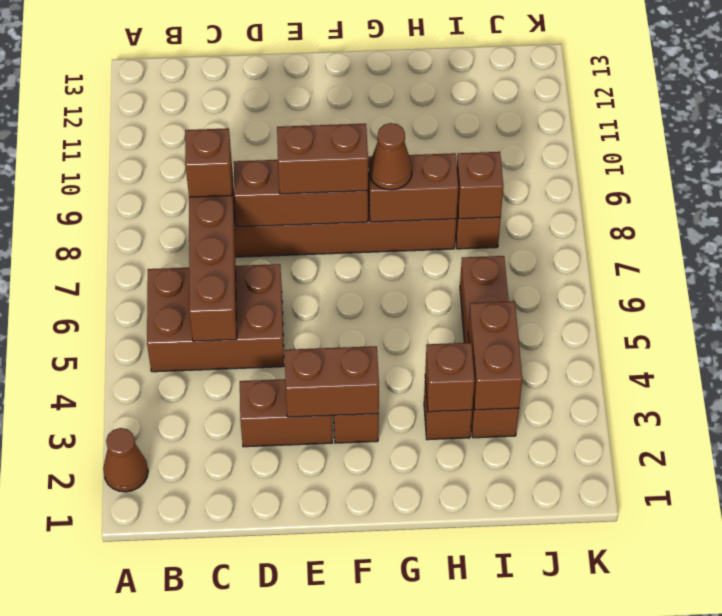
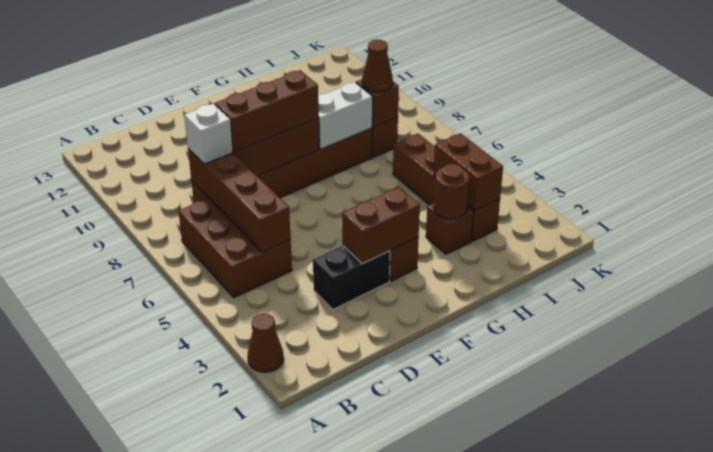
brown brick B5:D6 level 1 -> brown brick B5:C7 level 1
brown brick C8 level 3 -> white brick C8 level 3
brown brick D3:E3 level 1 -> black brick D3:E3 level 1
brown brick E8:F8 level 3 -> brown brick D8:F8 level 3
brown brick G8:H8 level 2 -> white brick G8:H8 level 2
brown cone G8 level 3 -> brown cone I8 level 3
brown brick H3 level 2 -> brown round brick H3 level 2

